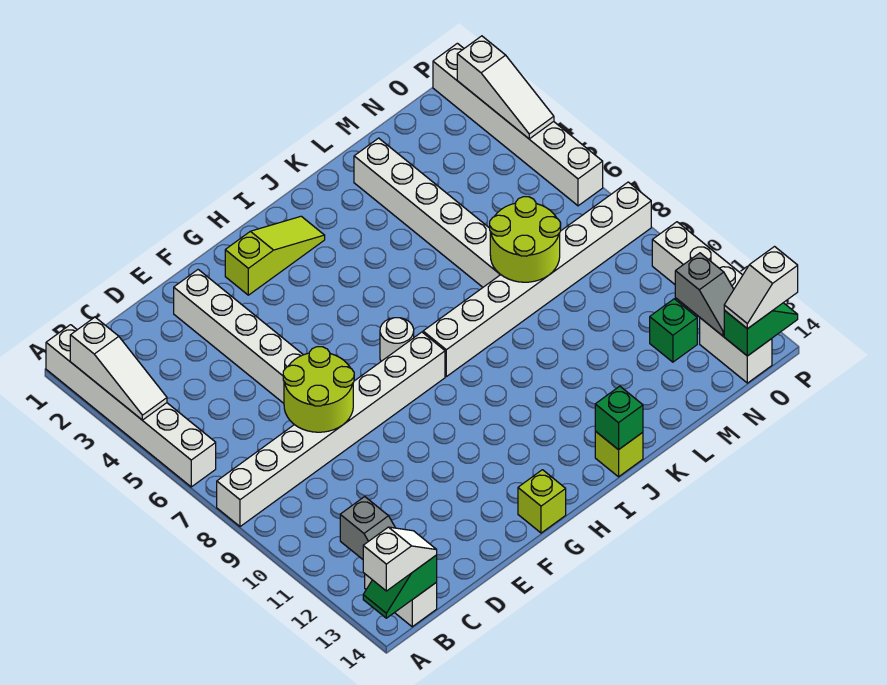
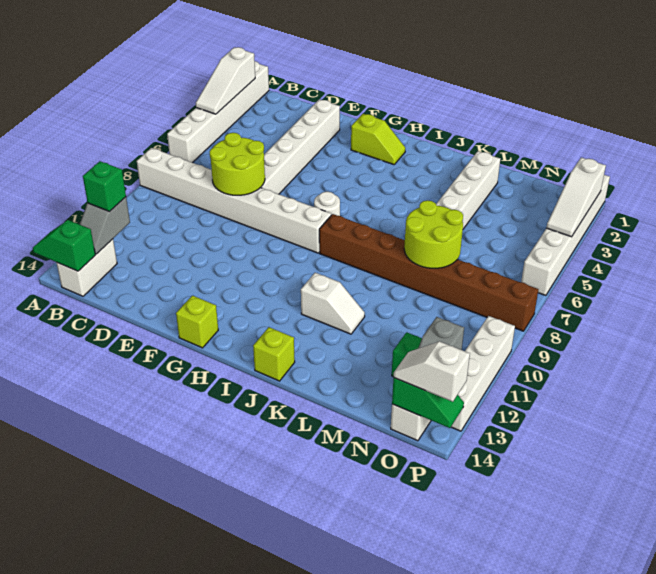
white slope A14:B14 level 3 top A -> white slope J11:K11 level 1 top J
lime slope G2:I2 level 1 top G -> lime slope G2:H2 level 1 top G
white brick I8:P8 level 1 -> brown brick I8:P8 level 1
green brick J14 level 2 -> green brick B12 level 3

